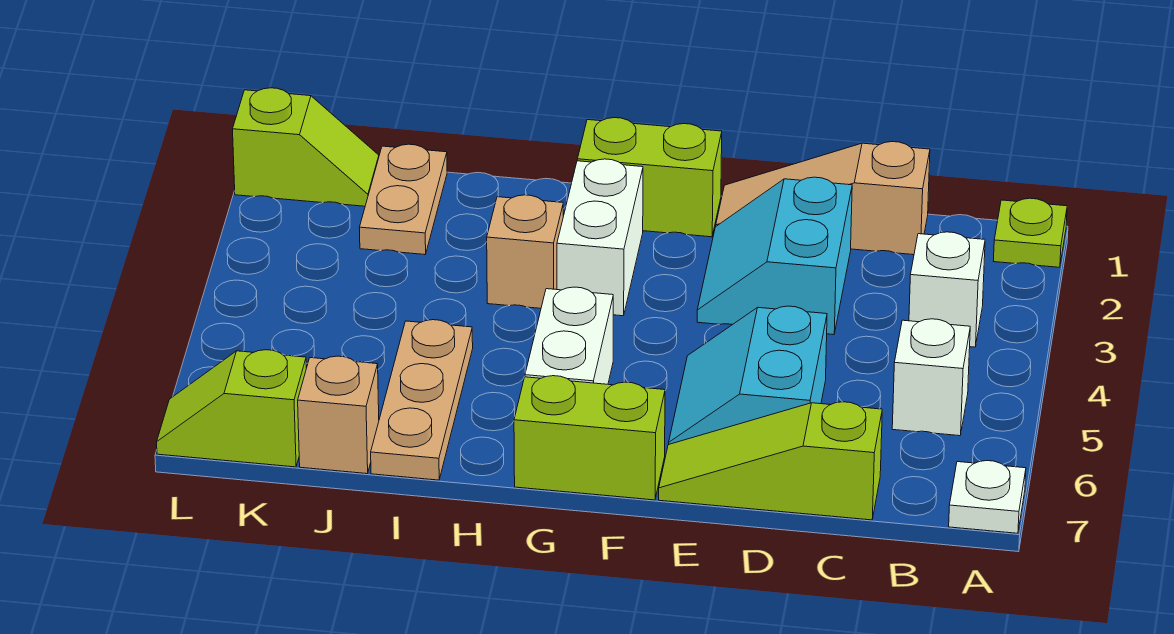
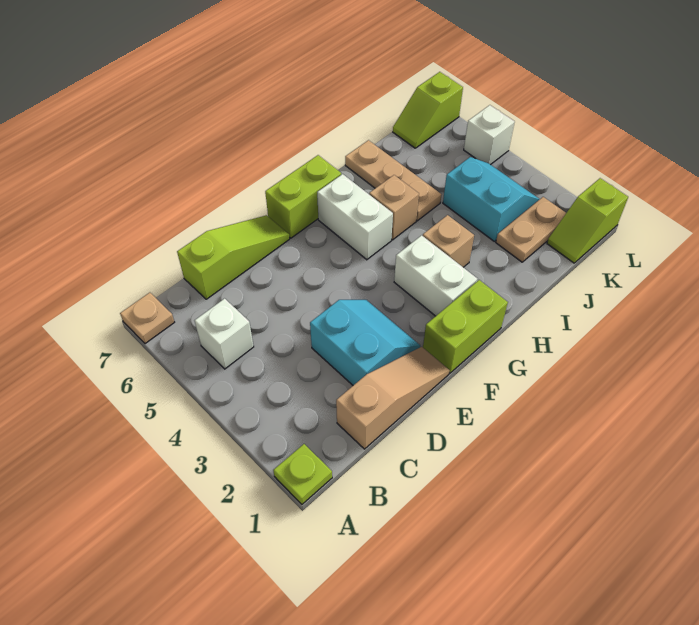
white plate A7 level 1 -> tan plate A7 level 1
white brick B3 level 1 -> white brick L5 level 1
cyan slope D5:E6 level 1 top D -> cyan slope J3:K4 level 1 top J
tan plate J1:J2 level 1 -> tan plate J2:K2 level 1
tan brick J7 level 1 -> tan brick H5 level 1
lime slope K7:L7 level 1 top K -> lime slope K7:L7 level 1 top L

